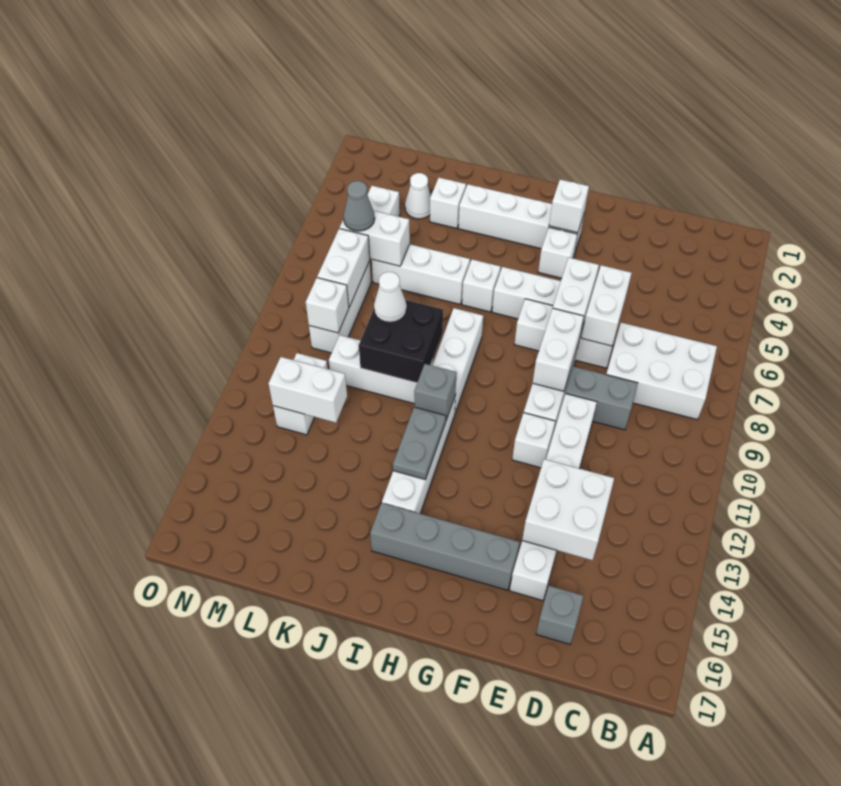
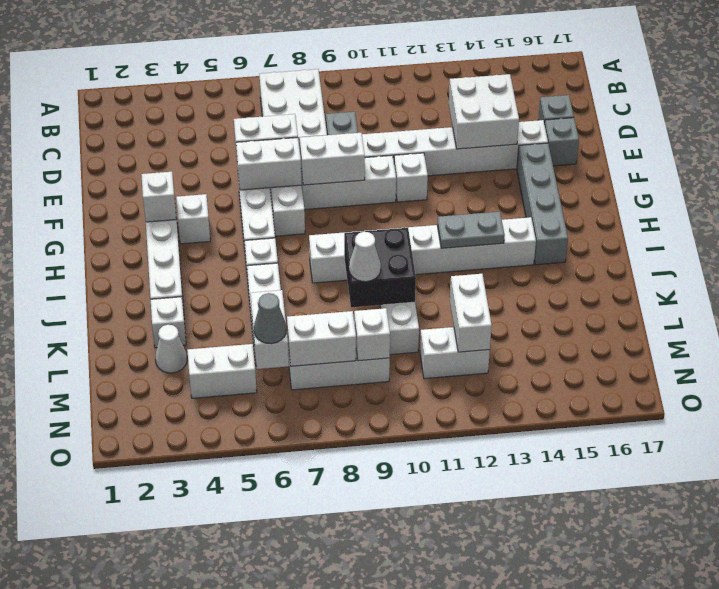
grey brick I11 level 2 -> grey brick E16 level 1

